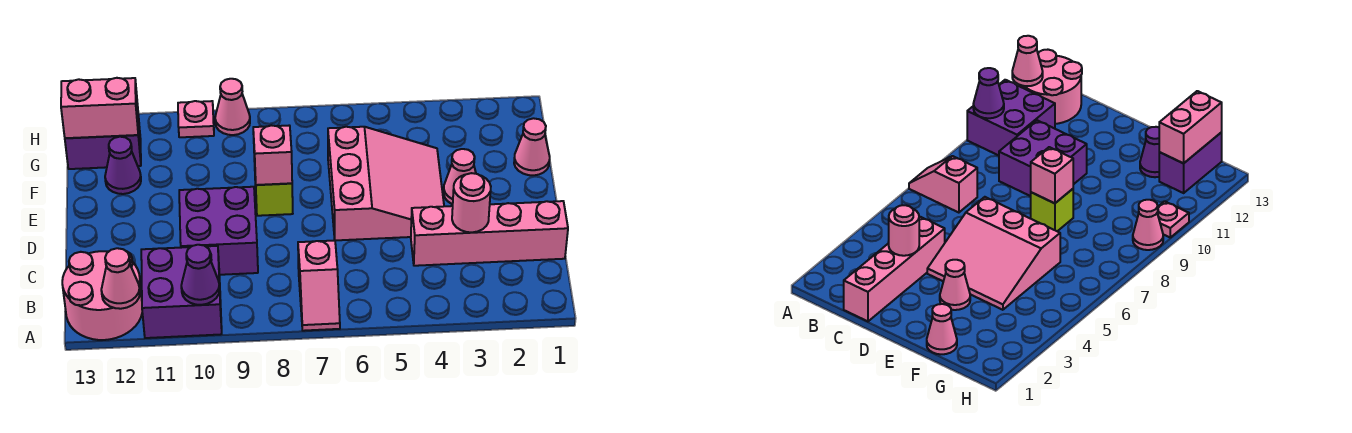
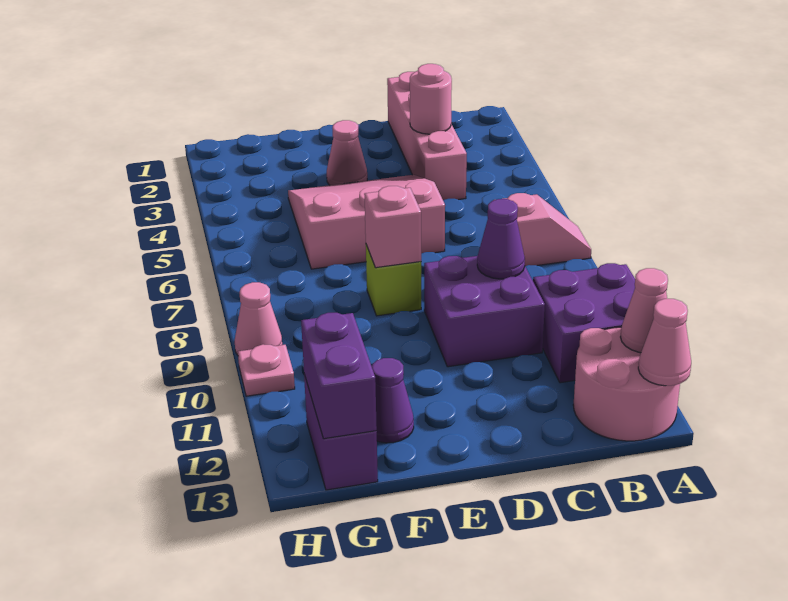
purple cone A10 level 2 -> purple cone C9 level 2
pink cone F1 level 1 -> pink cone A13 level 2
pink brick G12:G13 level 2 -> purple brick G12:G13 level 2

